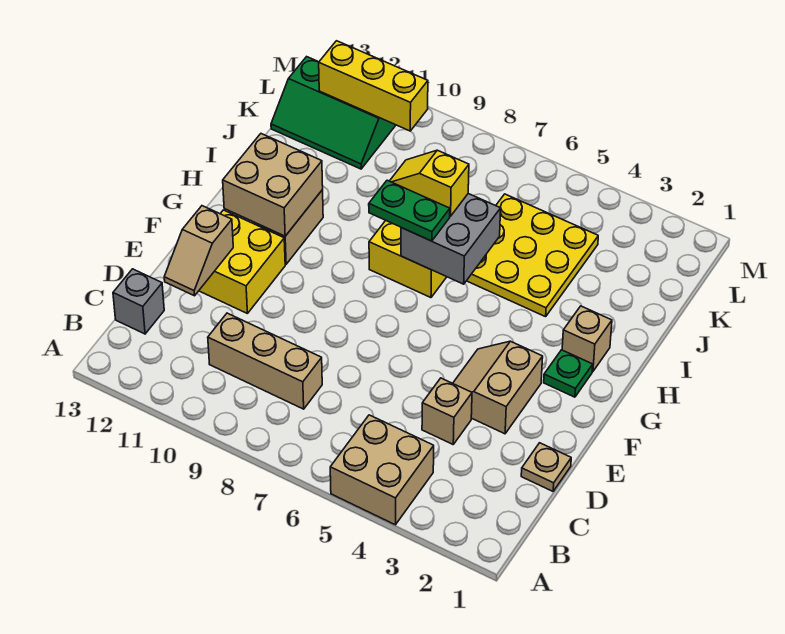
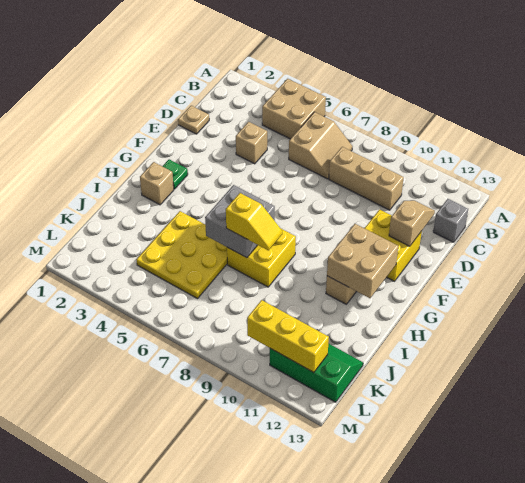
tan slope E3:F4 level 1 top 3 -> tan slope B6:C7 level 1 top 6
green plate H7:H8 level 3 -> none

